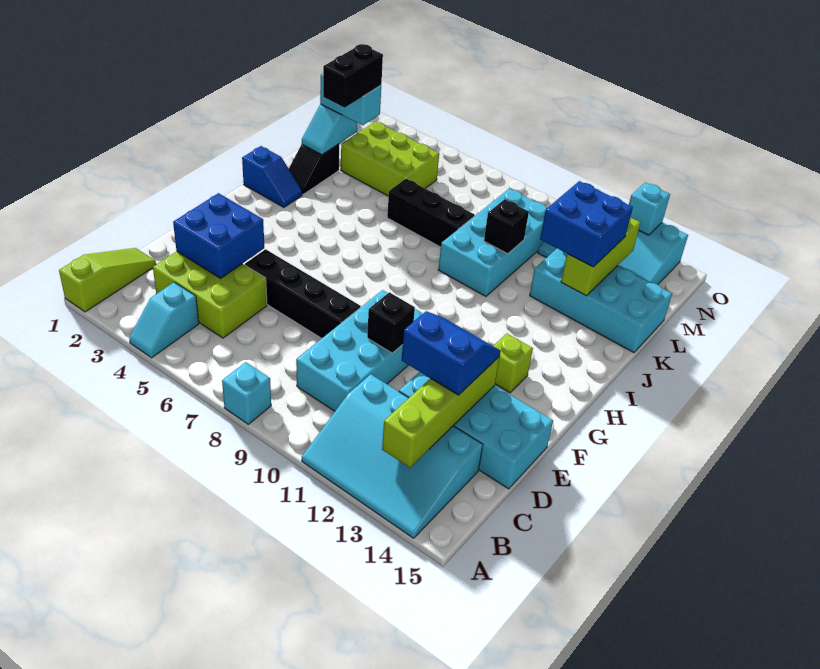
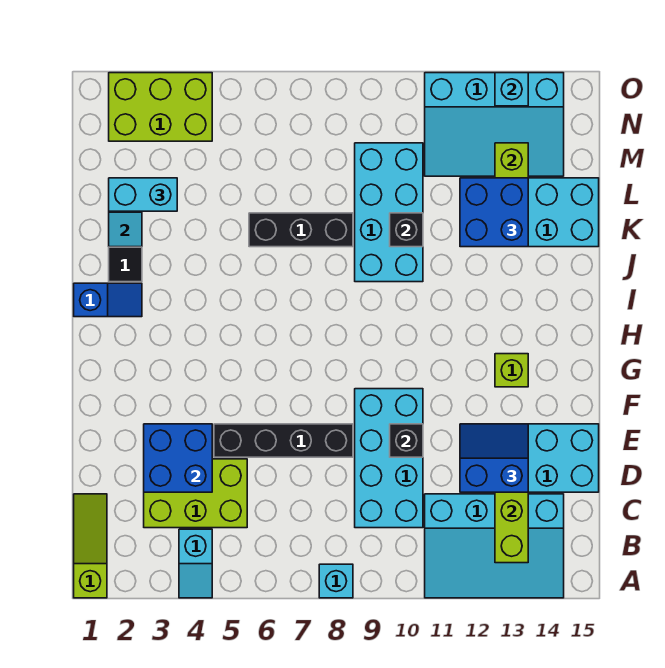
black brick K3:L3 level 4 -> none
lime brick L3:M5 level 1 -> lime brick N2:O4 level 1

